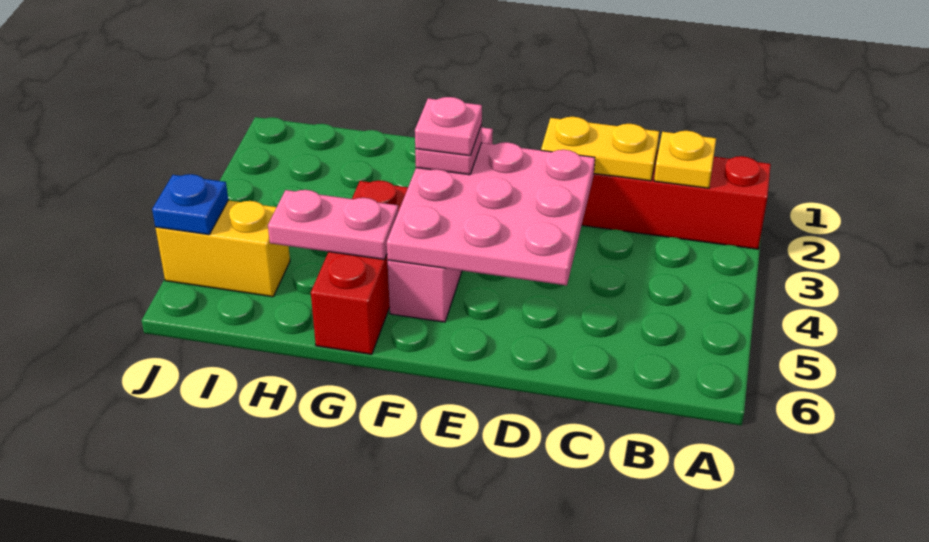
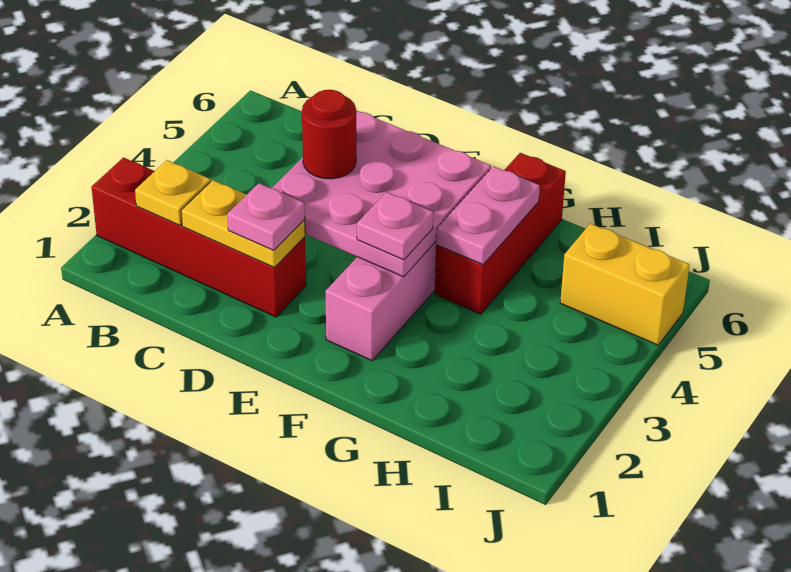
none -> red round brick D4 level 3
pink plate F3 level 4 -> pink plate D2 level 3
pink plate G5:H5 level 2 -> pink plate G4:G5 level 2
blue plate J5 level 2 -> none

